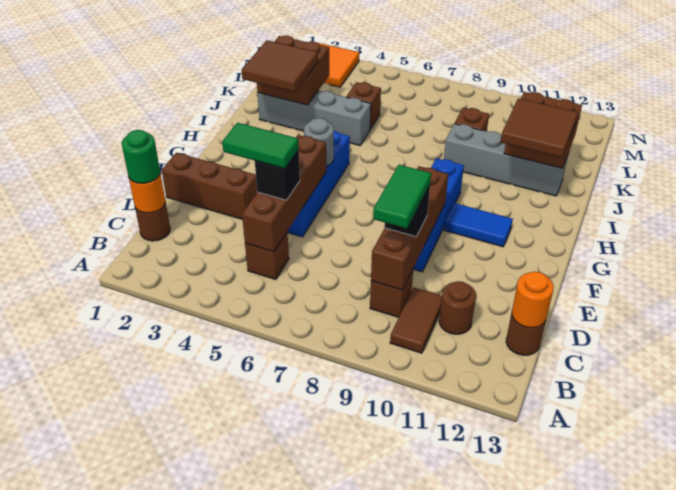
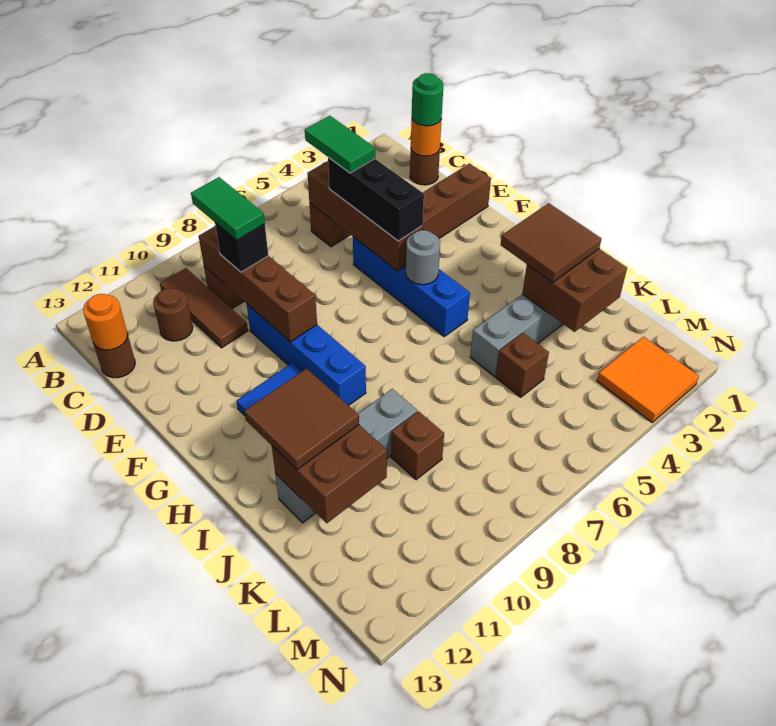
brown tile B10:C10 level 1 -> brown tile B10:D10 level 1
green tile D4:D5 level 4 -> green tile C5:D5 level 4
black brick D5 level 3 -> black brick D5:F5 level 3

